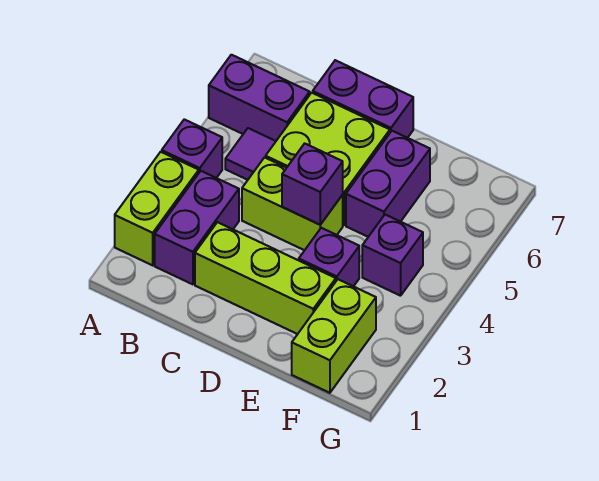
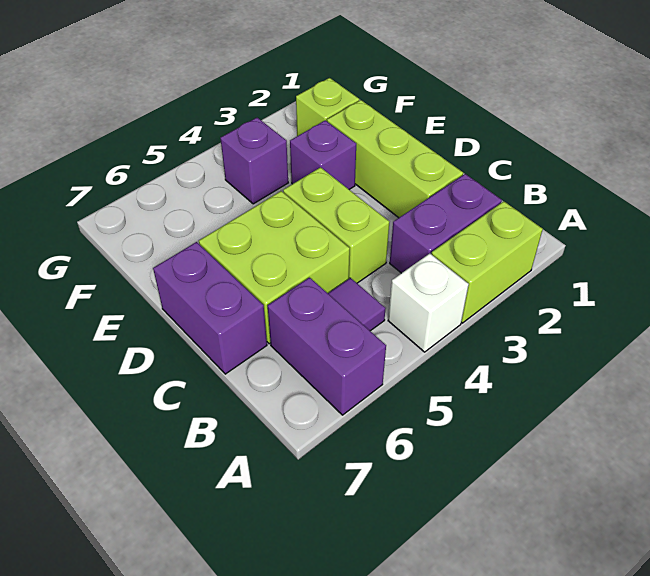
purple brick A4 level 1 -> white brick A4 level 1
purple brick D4 level 2 -> none
purple brick E5:E6 level 1 -> none
lime brick F1:F2 level 1 -> lime brick F2 level 1

